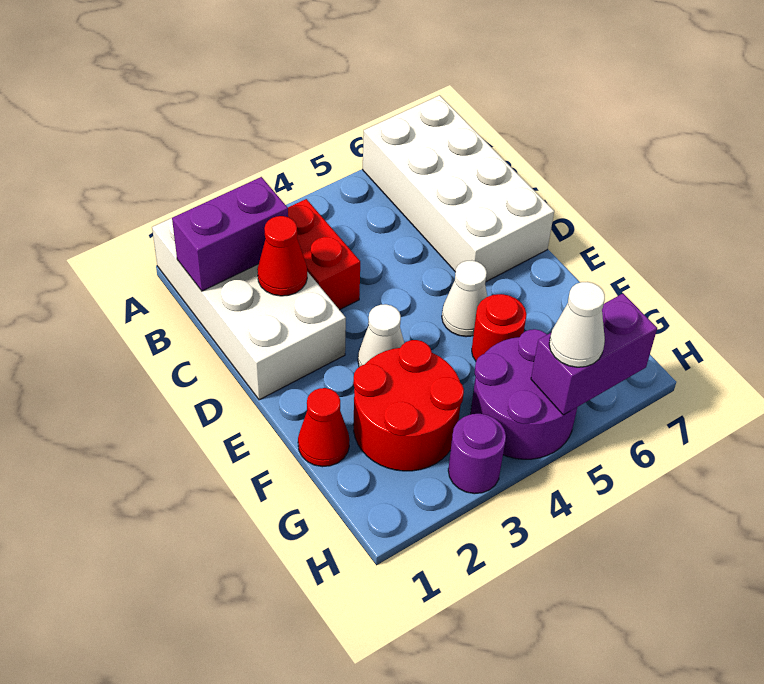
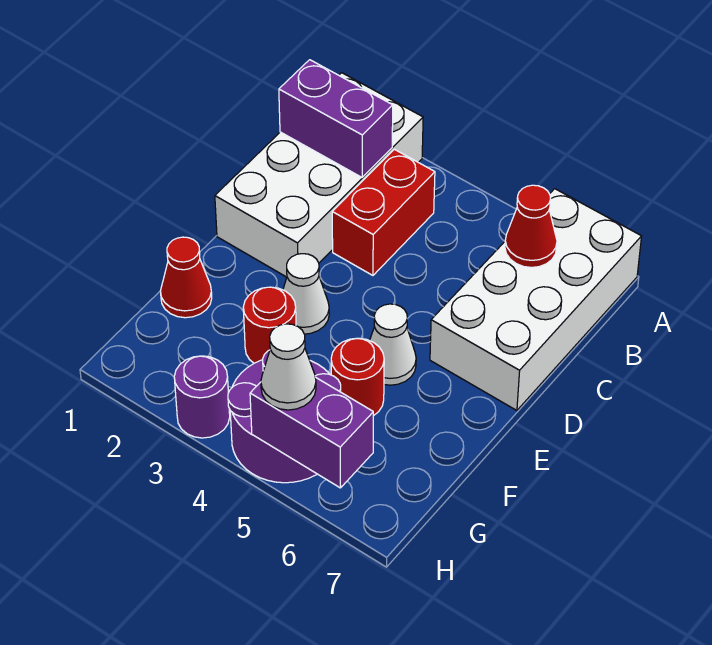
red cone C2 level 2 -> red cone B6 level 2
red round brick F2:G3 level 1 -> red round brick F3 level 1

